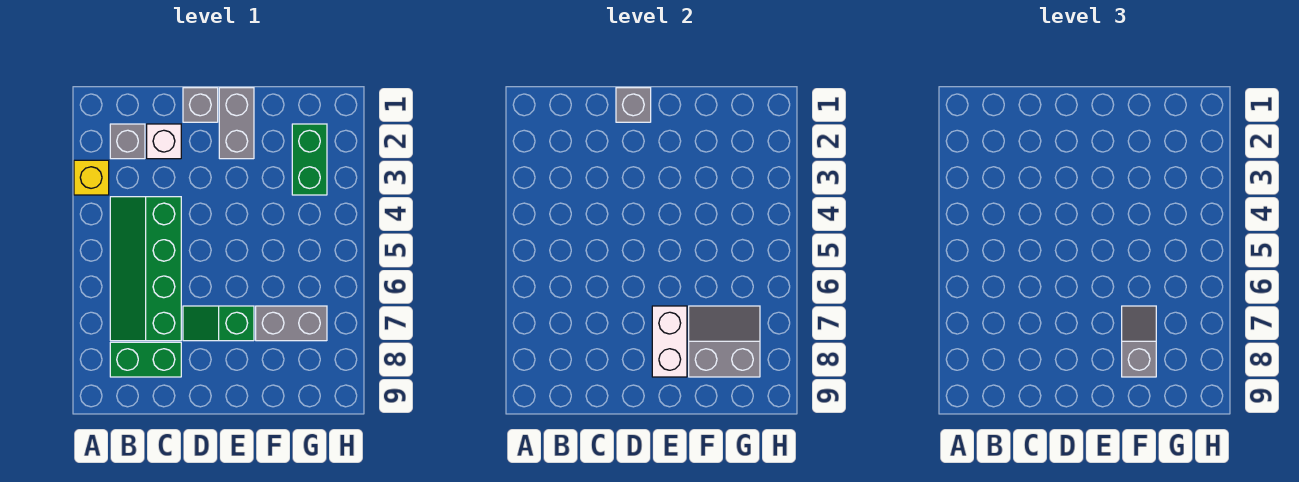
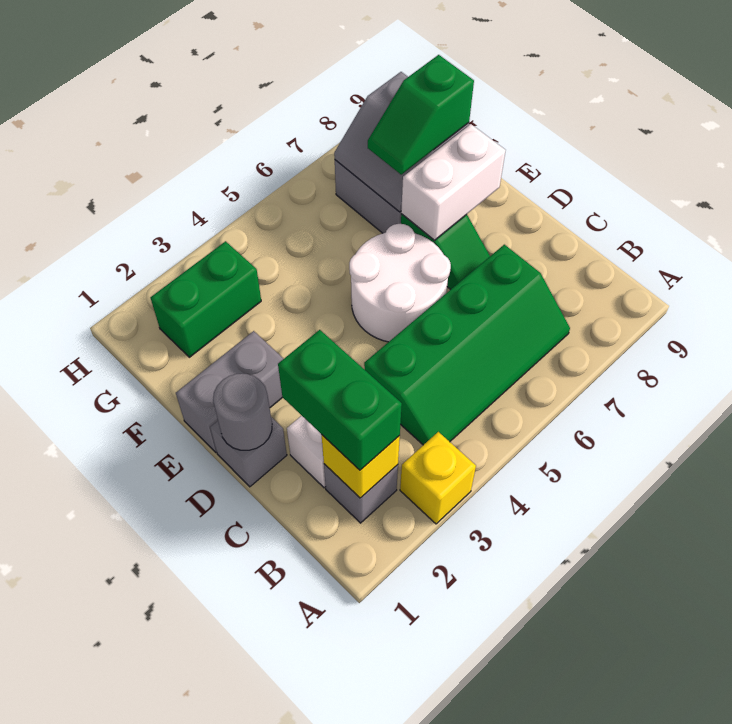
none -> yellow brick B2 level 2
green brick B8:C8 level 1 -> green brick B2:C2 level 3
grey brick D1 level 2 -> grey round brick D1 level 2
none -> white round brick D5:E6 level 1
grey slope F7:F8 level 3 top 8 -> green slope F7:F8 level 3 top 8

